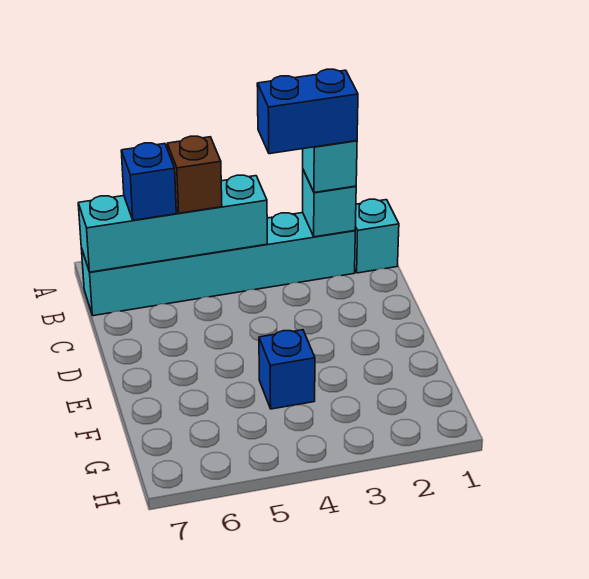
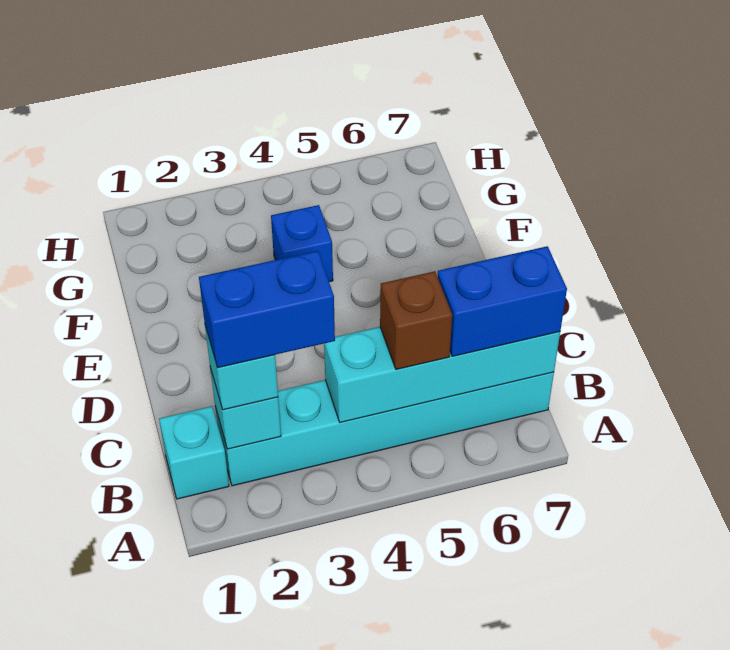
blue brick B6 level 3 -> blue brick B6:B7 level 3

